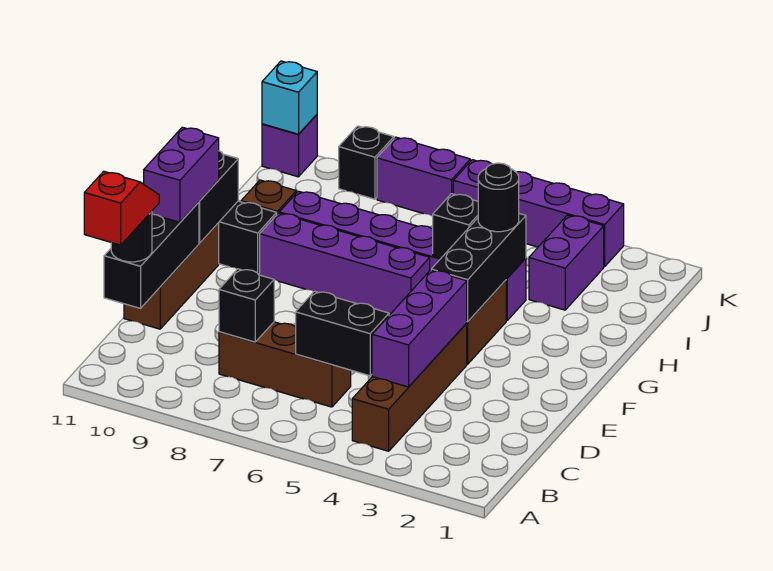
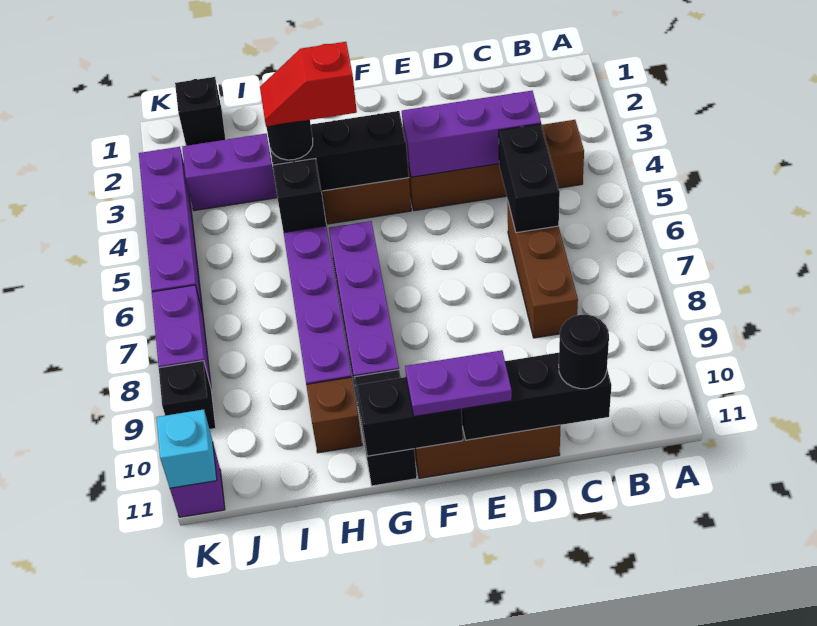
red slope B11:C11 level 4 top B -> red slope G4:H4 level 4 top G
black brick C8 level 2 -> black brick J1 level 1
purple brick E11:F11 level 3 -> purple plate E11:F11 level 3

